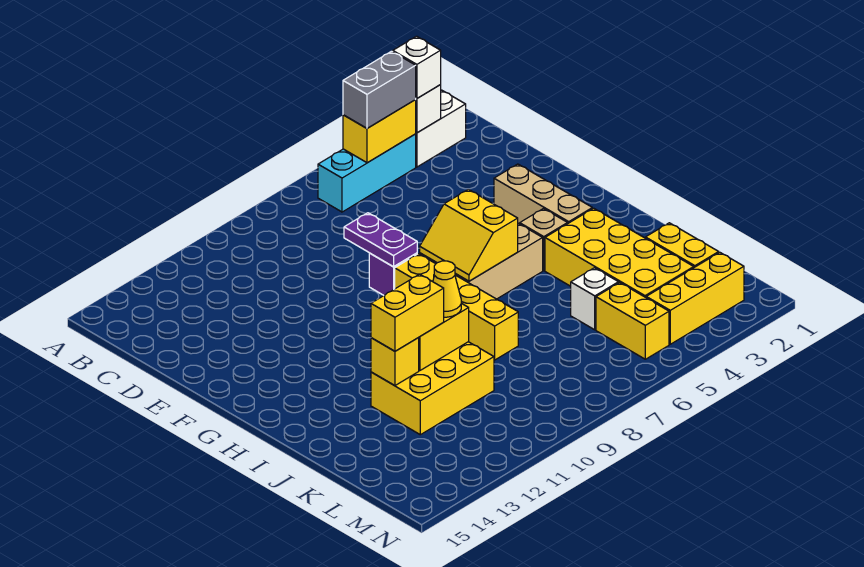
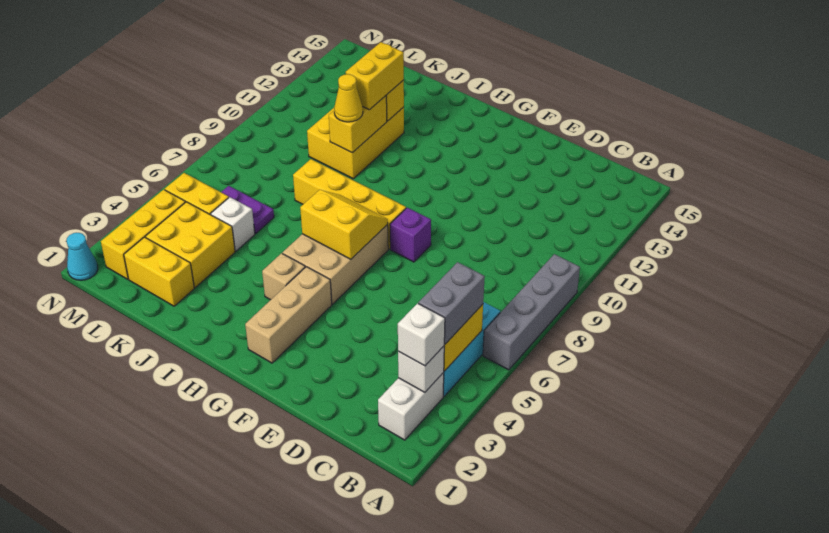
none -> grey brick A6:A9 level 1
purple plate E8:F8 level 2 -> purple plate K6:L6 level 1
tan brick F3:H3 level 1 -> tan brick G2:G4 level 1
yellow brick I3:L4 level 1 -> yellow brick K3:L4 level 1
none -> cyan cone N1 level 1

